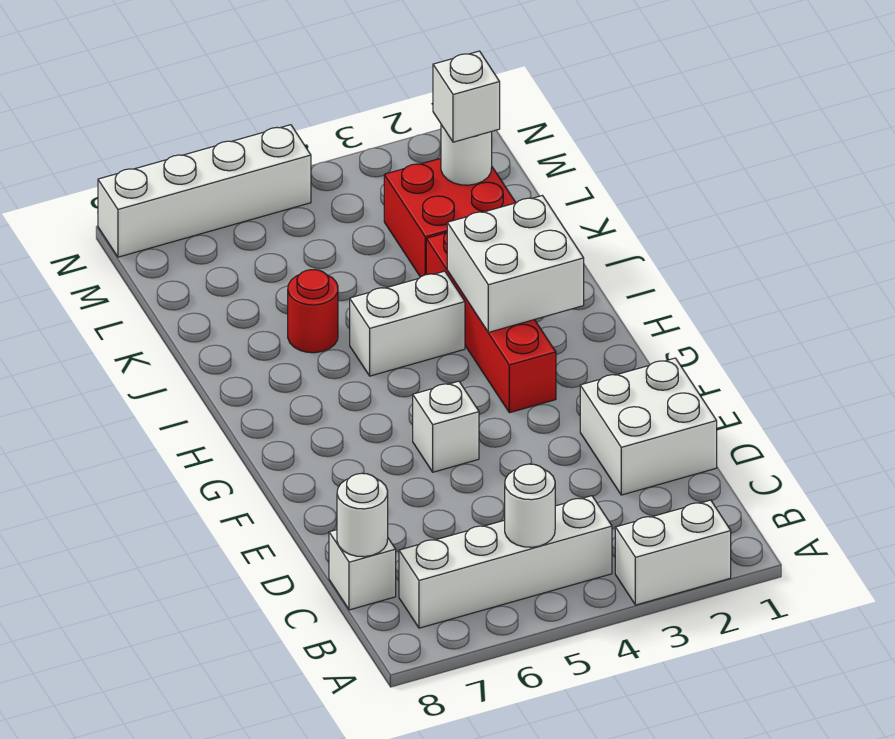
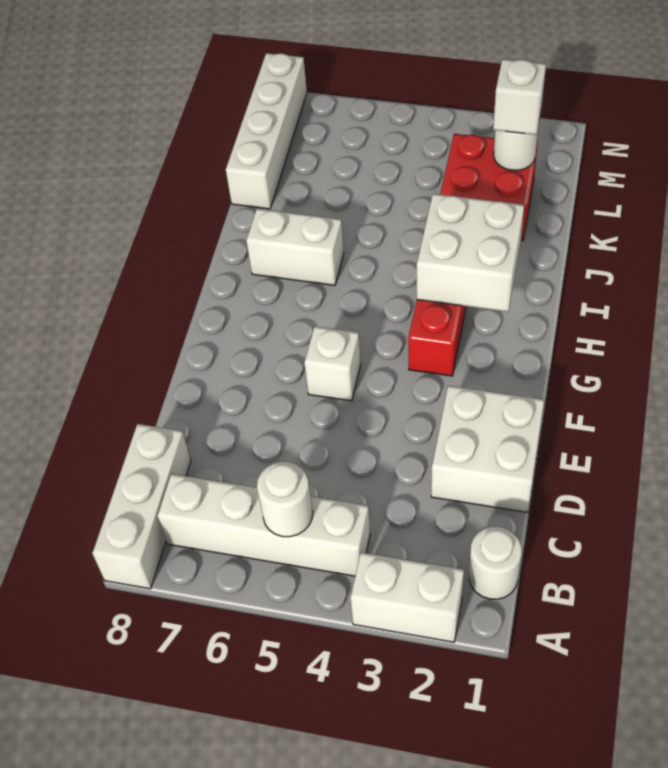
white brick C8 level 1 -> white brick A8:C8 level 1
white round brick C8 level 2 -> white round brick B1 level 1
white brick I4:I5 level 1 -> white brick I6:I7 level 1
red round brick J6 level 1 -> none
white brick N5:N8 level 1 -> white brick K8:N8 level 1

